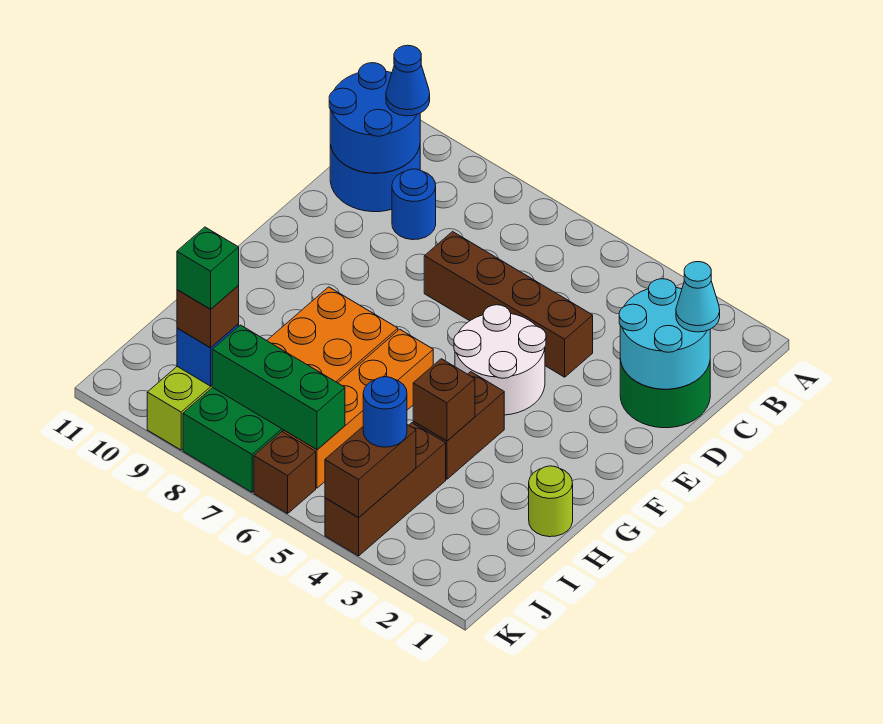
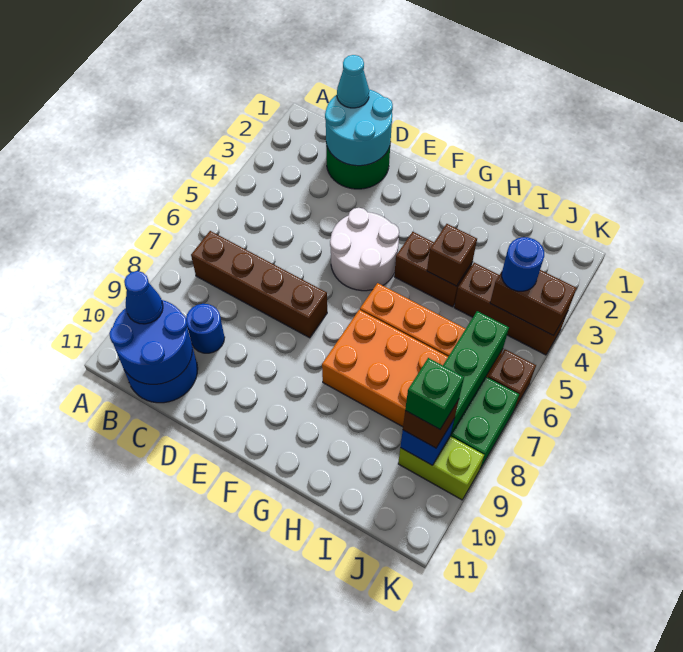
brown brick D4:D7 level 1 -> brown brick B7:E7 level 1
lime round brick H1 level 1 -> none

